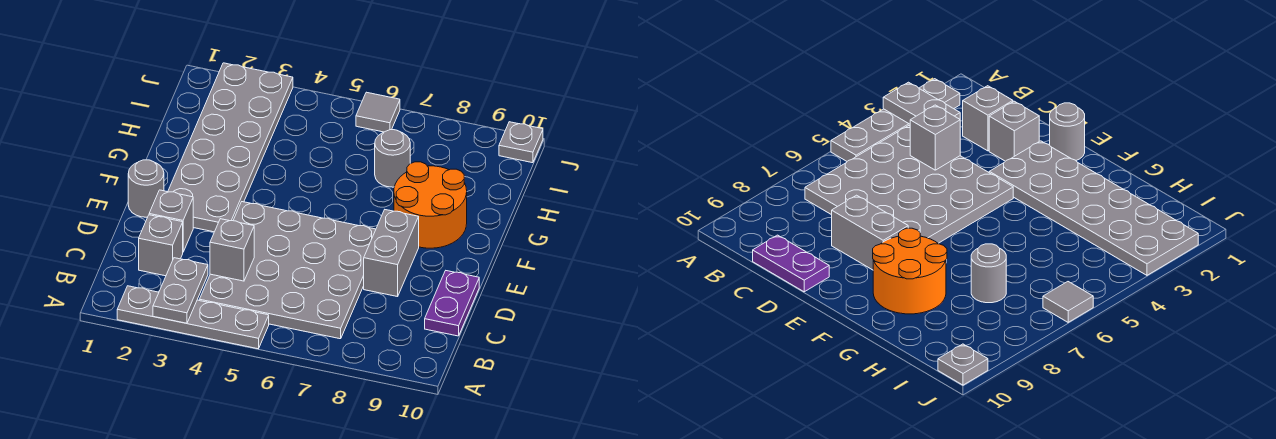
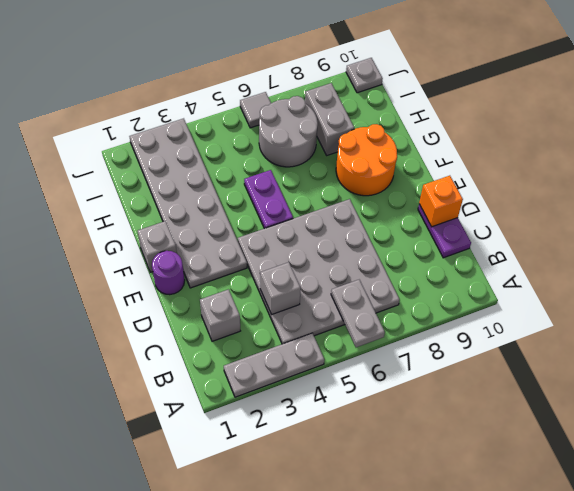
grey plate A2:A5 level 1 -> grey plate A2:A4 level 1
grey plate A3:B3 level 2 -> grey plate A6:B6 level 2
grey brick D2 level 1 -> grey brick F1 level 1
grey brick D8:E8 level 1 -> grey brick H8:I8 level 1
none -> orange brick D10 level 2
grey round brick E1 level 1 -> purple round brick E1 level 1
none -> purple plate F5:G5 level 1
grey round brick H7 level 1 -> grey round brick H6:I7 level 1

